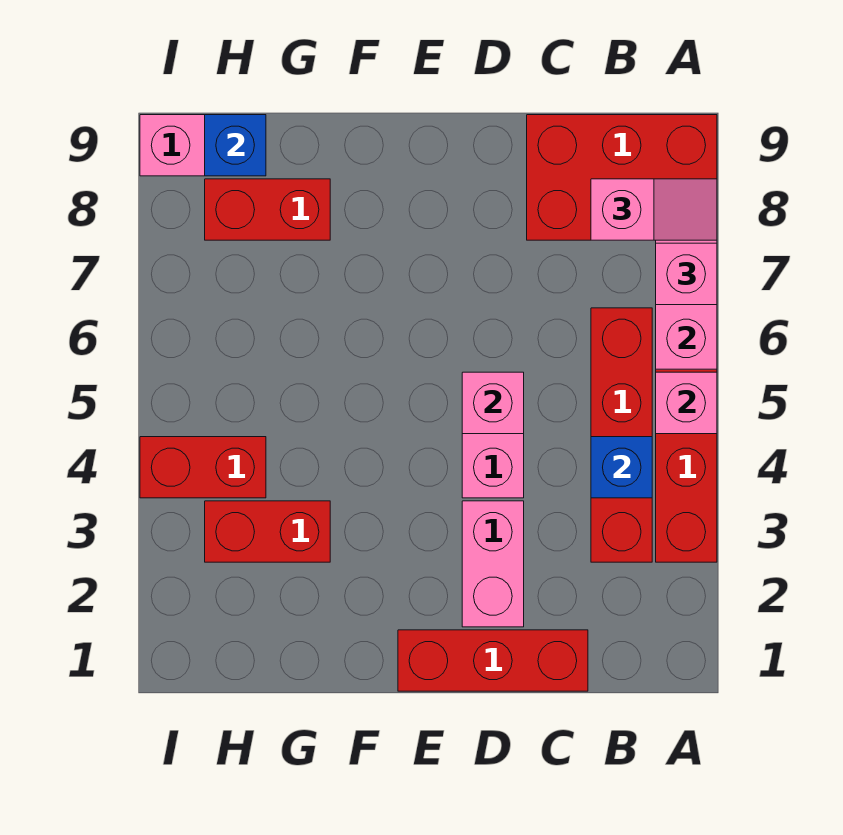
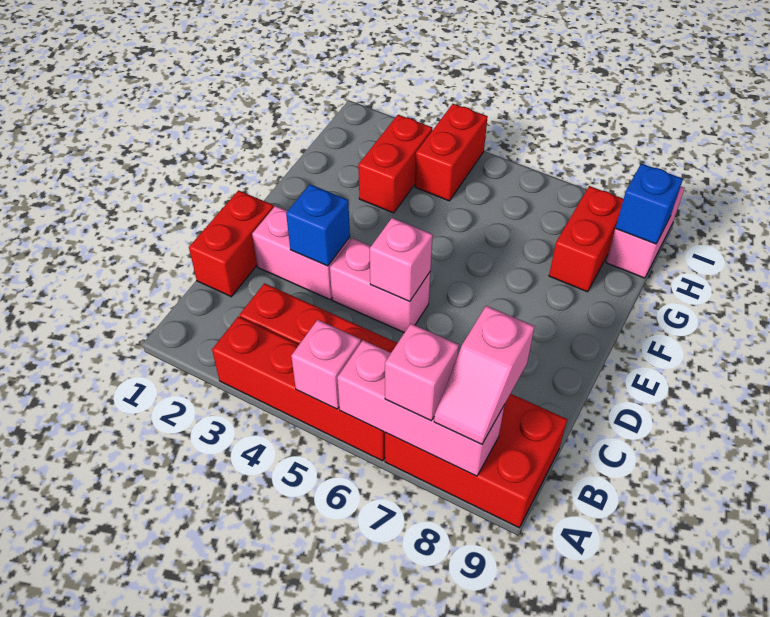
red brick A8:C9 level 1 -> red brick A7:B9 level 1
blue brick B4 level 2 -> blue brick D3 level 2
red brick C1:E1 level 1 -> red brick C1:D1 level 1

